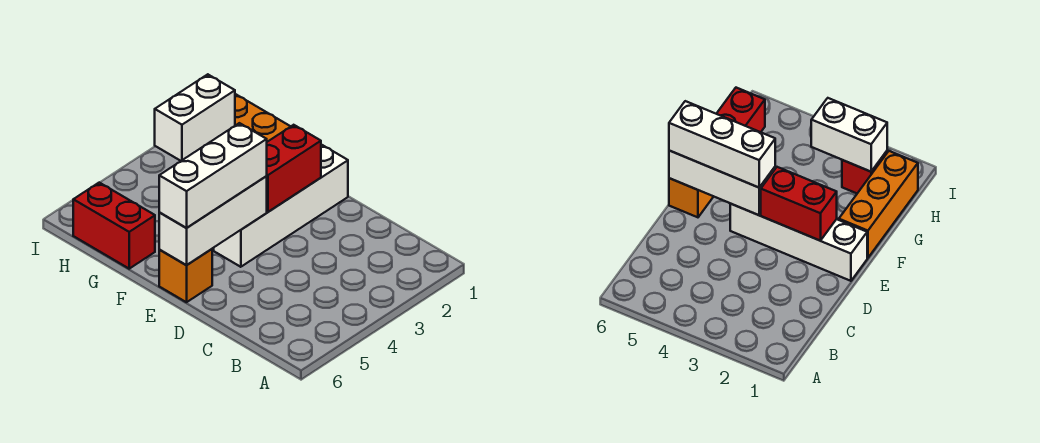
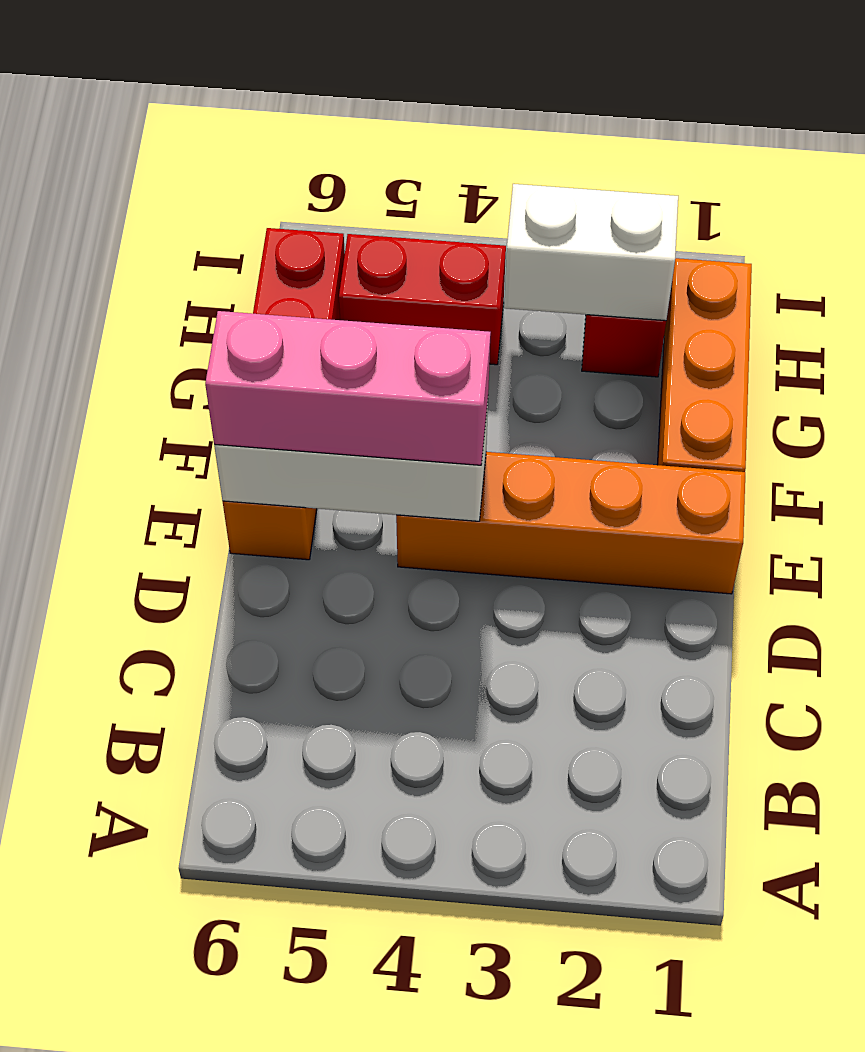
white brick E1:E4 level 1 -> orange brick E1:E4 level 1
red brick E2:E3 level 2 -> red brick H4:H5 level 1
white brick E4:E6 level 3 -> pink brick E4:E6 level 3

